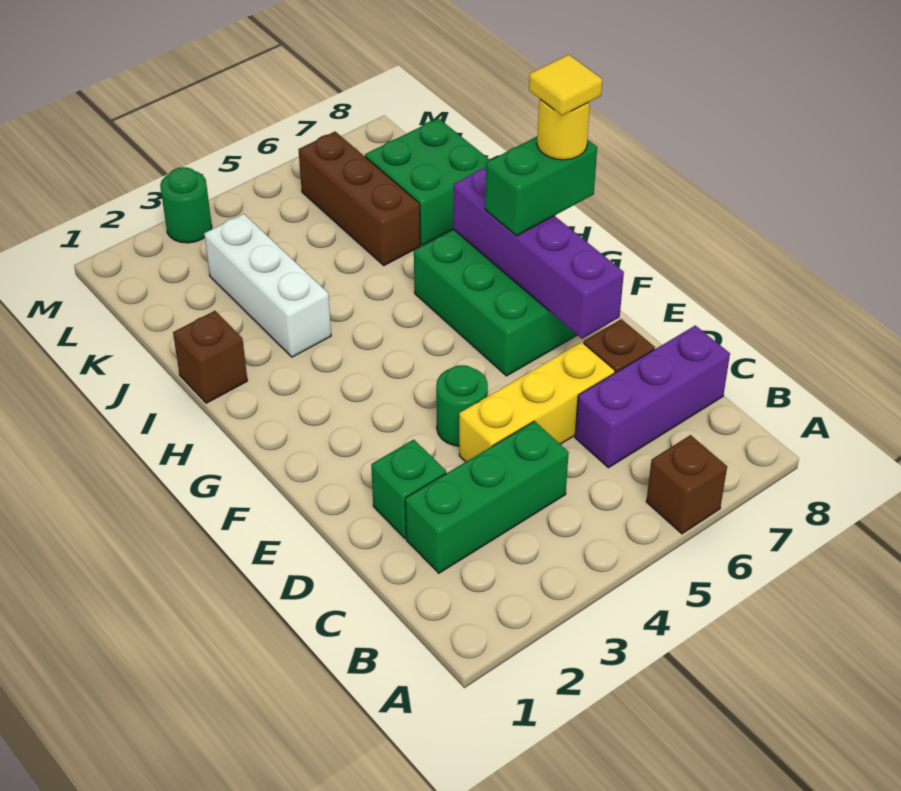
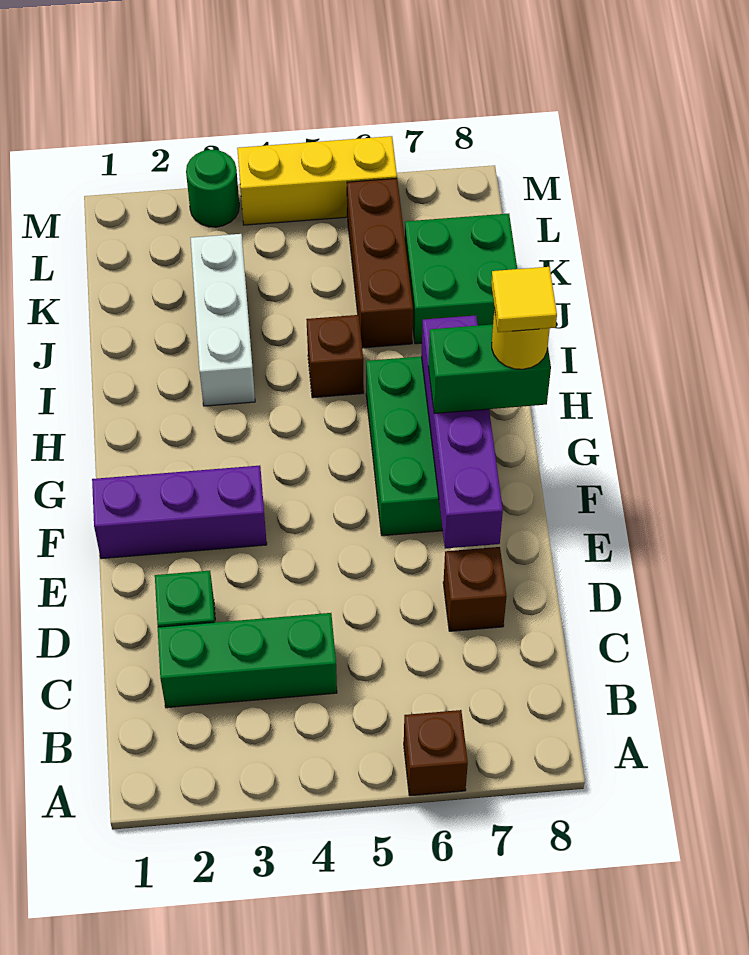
purple brick C6:C8 level 1 -> purple brick F1:F3 level 1
yellow brick D4:D6 level 1 -> yellow brick M4:M6 level 1
green round brick E4 level 1 -> none
brown brick I1 level 1 -> brown brick I5 level 1

